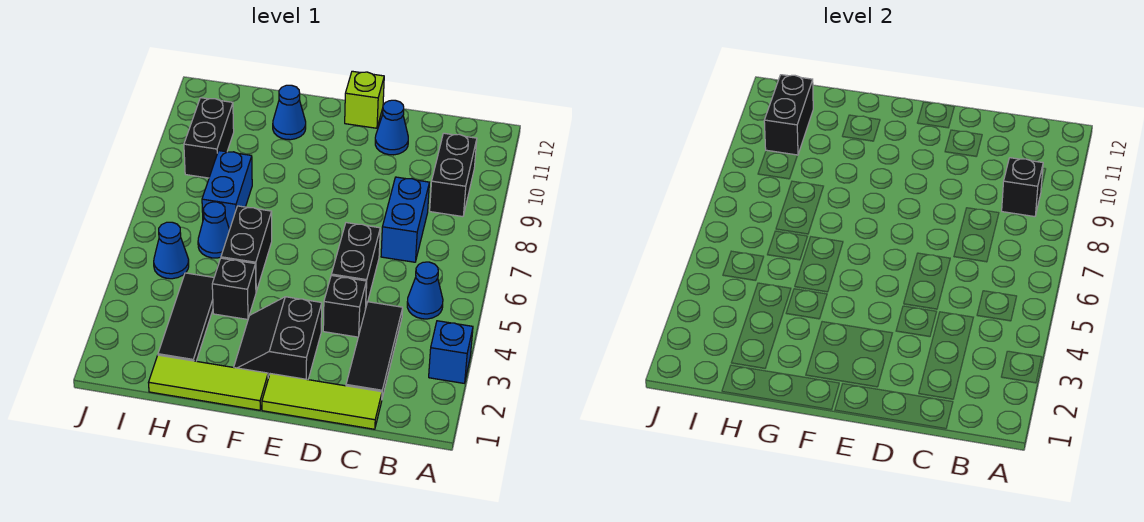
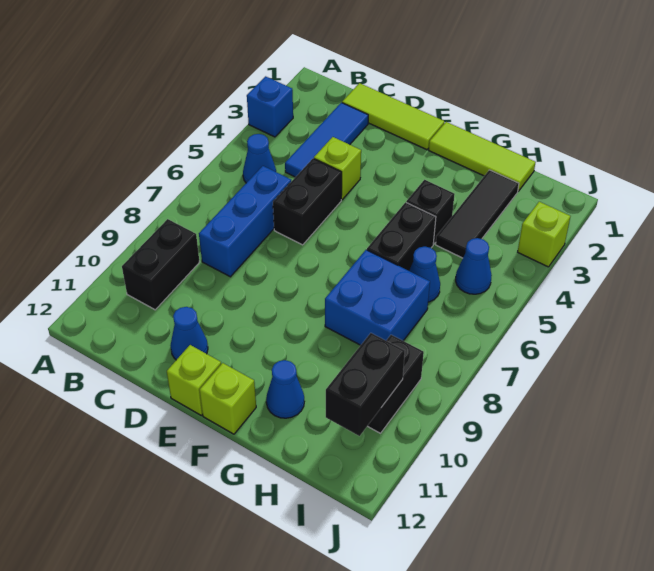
black brick B9 level 2 -> none
black tile C2:C4 level 1 -> blue tile C2:C4 level 1
blue brick C7:C8 level 1 -> blue brick C6:C8 level 1
black brick D4 level 1 -> lime brick D4 level 1
black slope E2:F3 level 1 top E -> none
none -> lime brick F12 level 1
blue brick H7:H8 level 1 -> blue brick G7:H8 level 1
none -> lime brick J3 level 1

